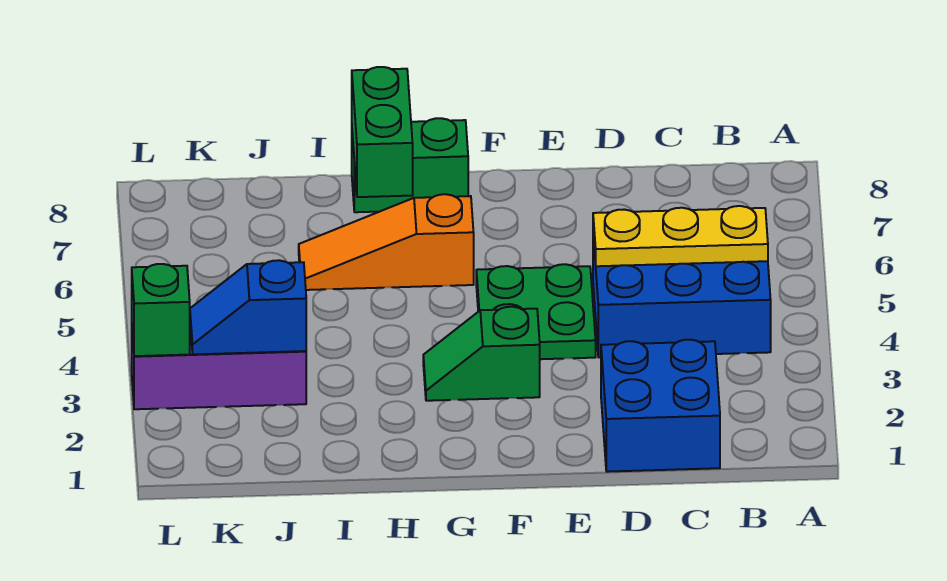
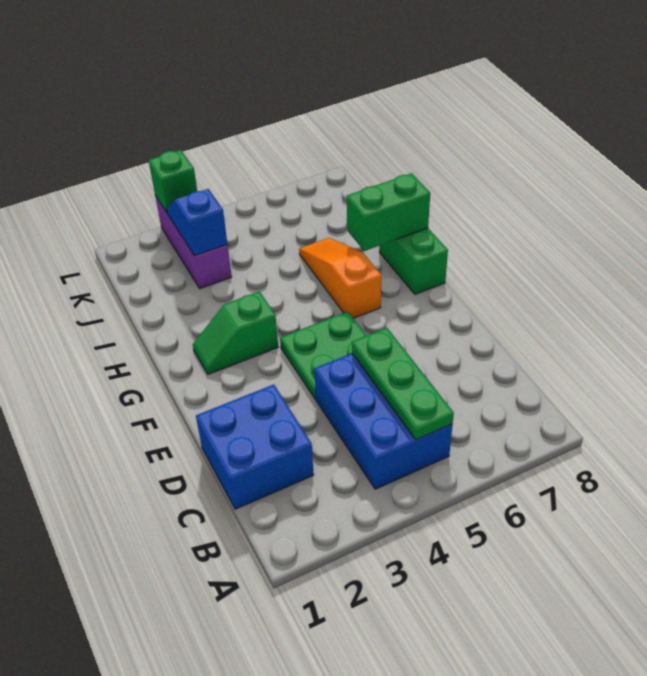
yellow plate B5:D5 level 2 -> green plate B5:D5 level 2
green slope F3:G3 level 1 top F -> green slope G2:G3 level 1 top 3

